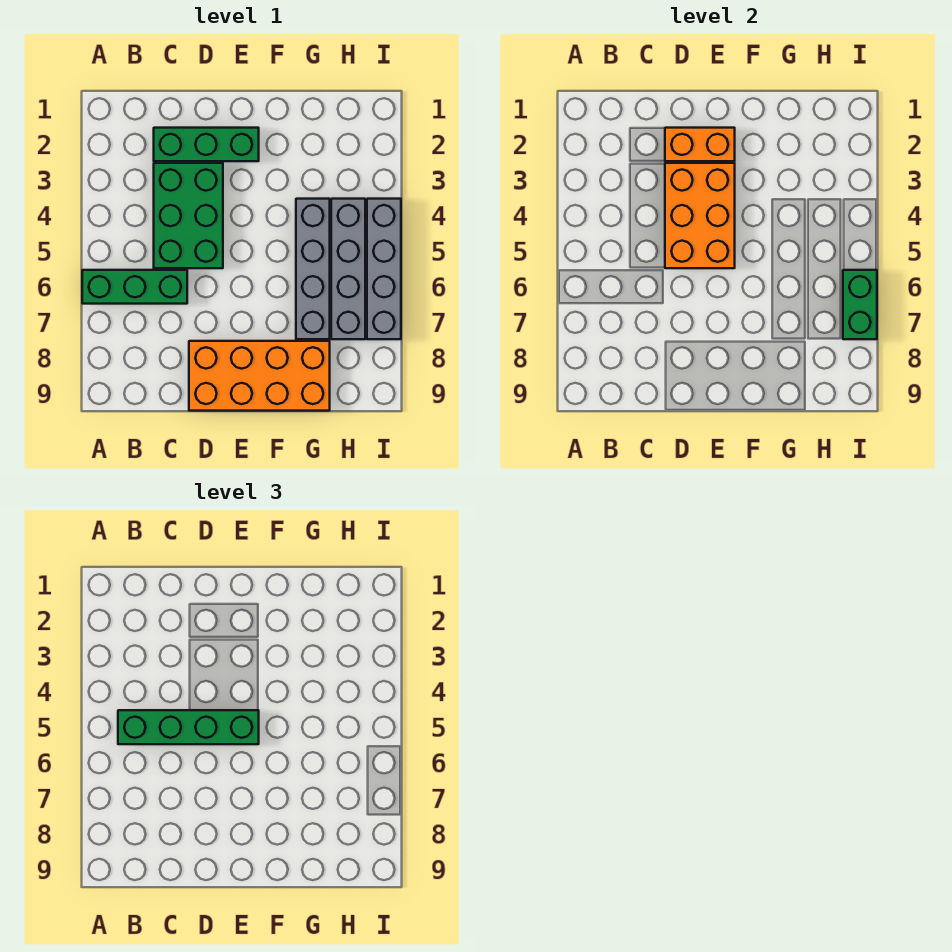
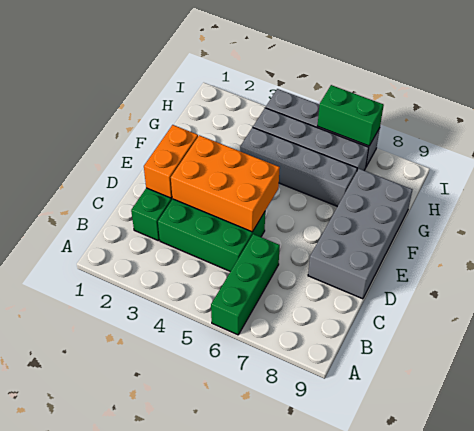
green brick B5:E5 level 3 -> none
orange brick D8:G9 level 1 -> grey brick D8:G9 level 1

